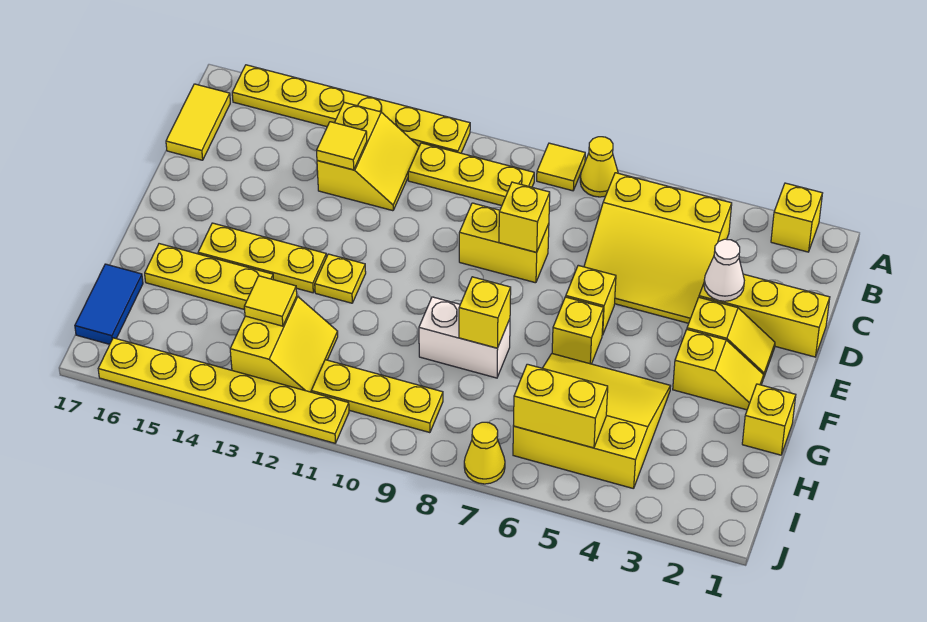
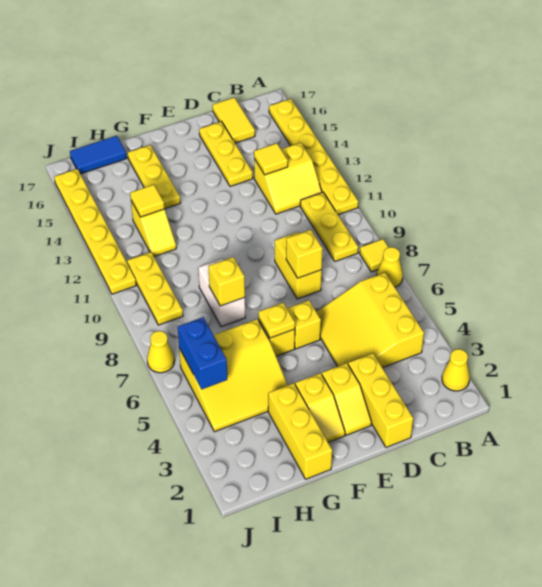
yellow brick A2 level 1 -> yellow cone A2 level 1
yellow tile B17:C17 level 1 -> yellow tile C16:C17 level 1
white cone D3 level 2 -> none
yellow plate F12 level 1 -> yellow plate F6 level 2
yellow plate F13:F15 level 1 -> yellow plate D14:D16 level 1
yellow brick G1 level 1 -> yellow brick G1:G3 level 1
yellow slope G4:I6 level 1 top I -> yellow slope G4:I6 level 1 top 6
yellow slope H12:I13 level 1 top 13 -> yellow slope H12:H13 level 1 top 13
yellow brick I5:I6 level 2 -> blue brick I5:I6 level 2

